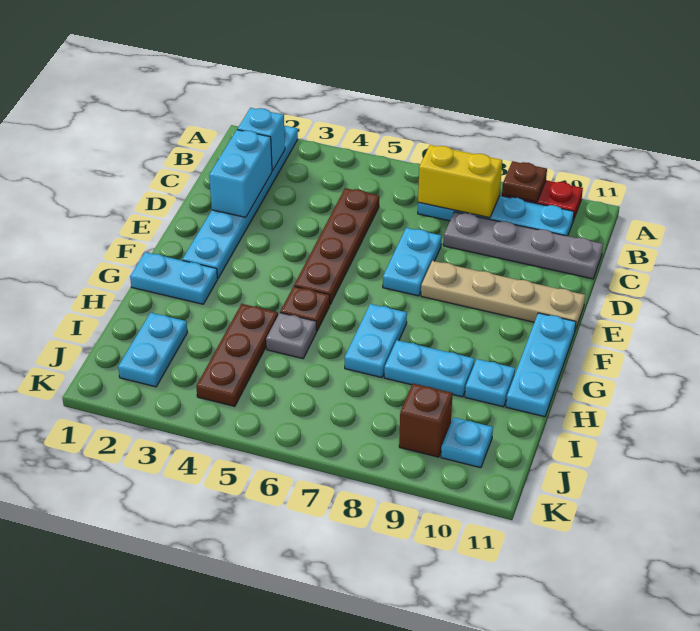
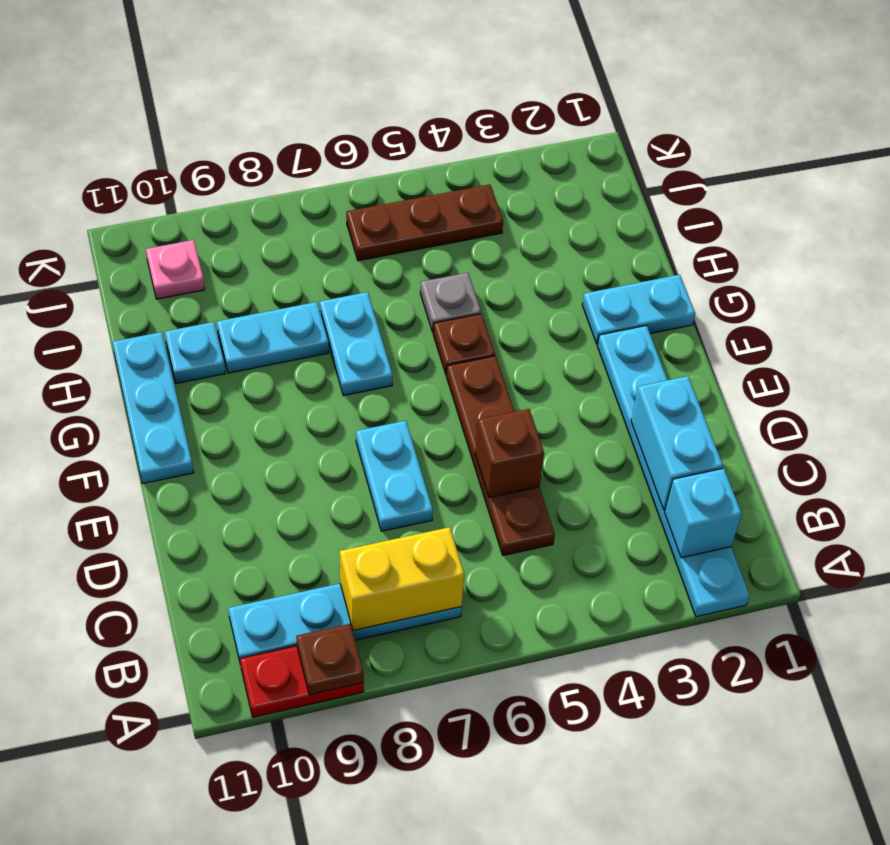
grey plate C8:C11 level 1 -> none
tan plate E8:E11 level 1 -> none
brown plate H4:J4 level 1 -> brown plate J4:J6 level 1
cyan plate I2:J2 level 1 -> none
brown brick J9 level 1 -> brown brick D5 level 2
cyan plate J10 level 1 -> pink plate J10 level 1

